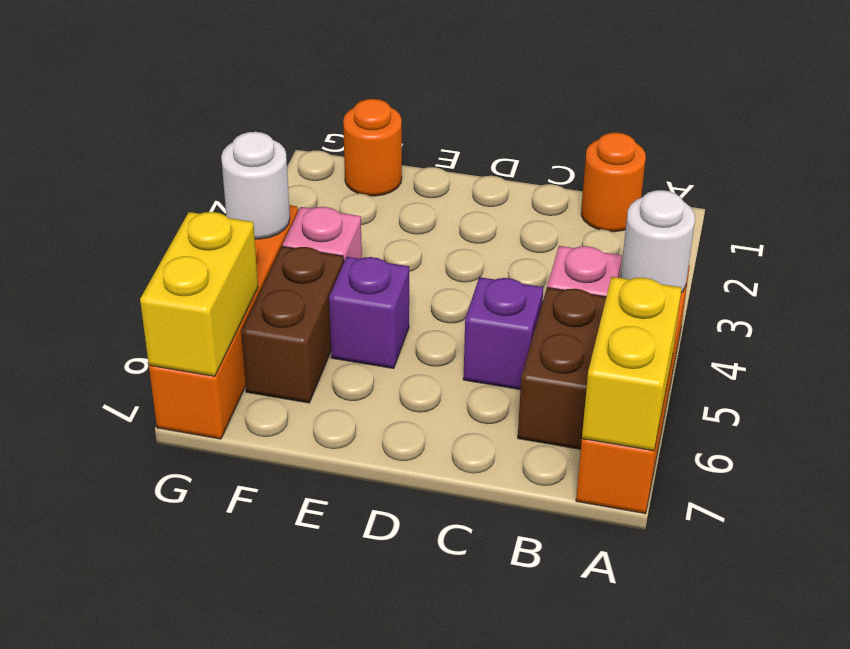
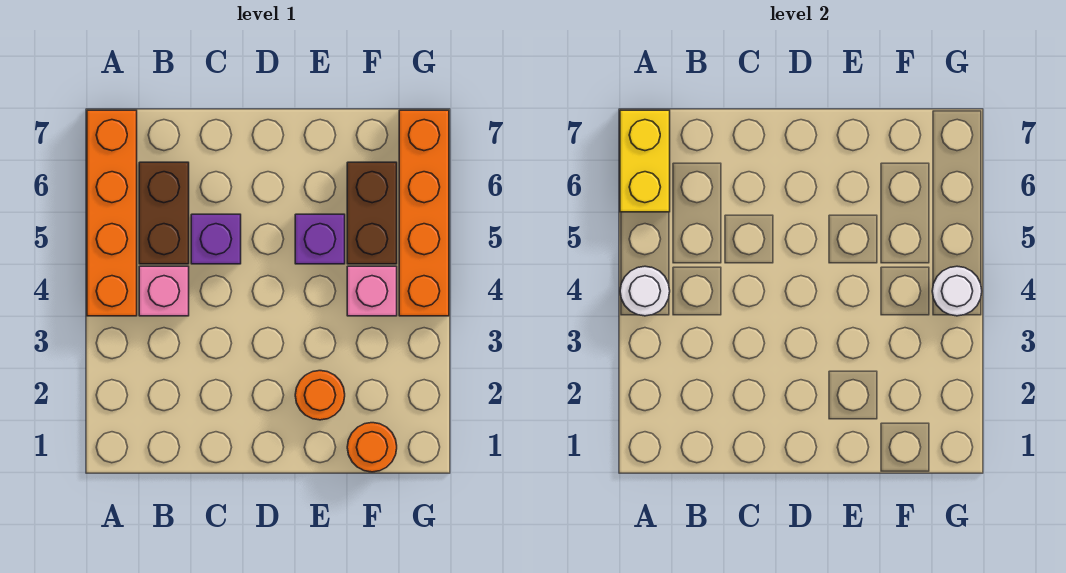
orange round brick B1 level 1 -> orange round brick E2 level 1
yellow brick G6:G7 level 2 -> none

